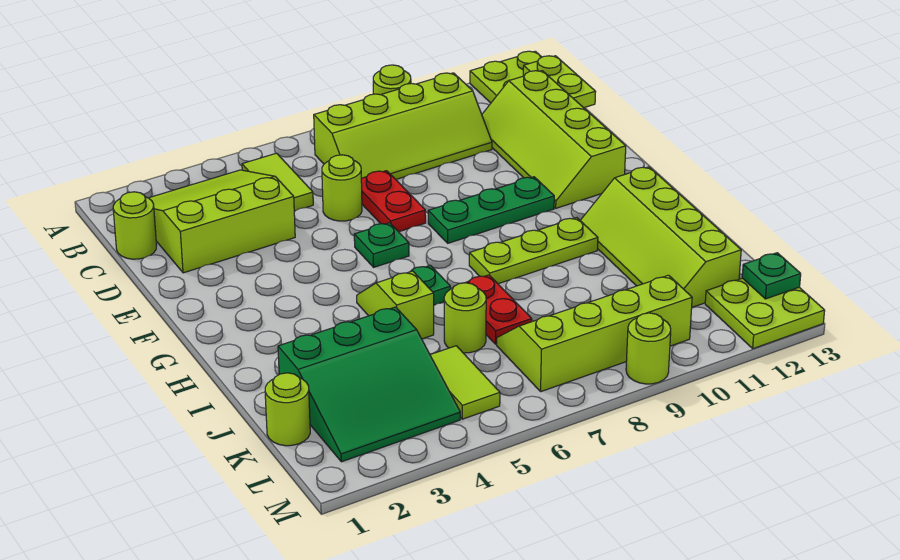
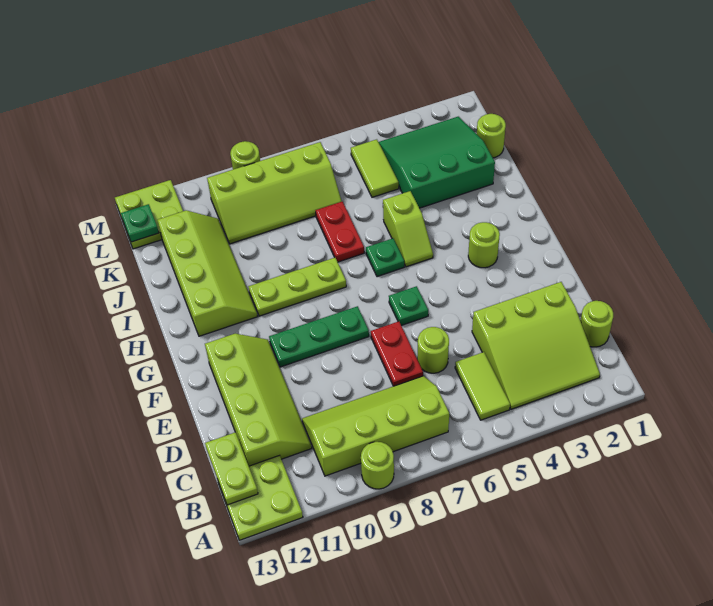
lime round brick J6 level 1 -> lime round brick G3 level 1

